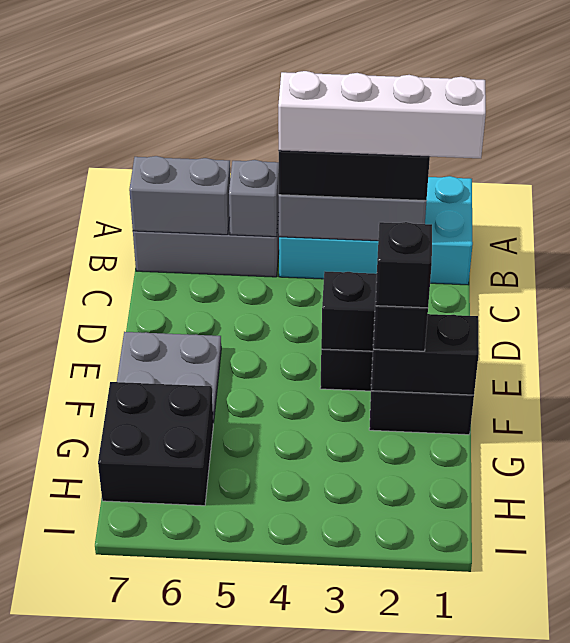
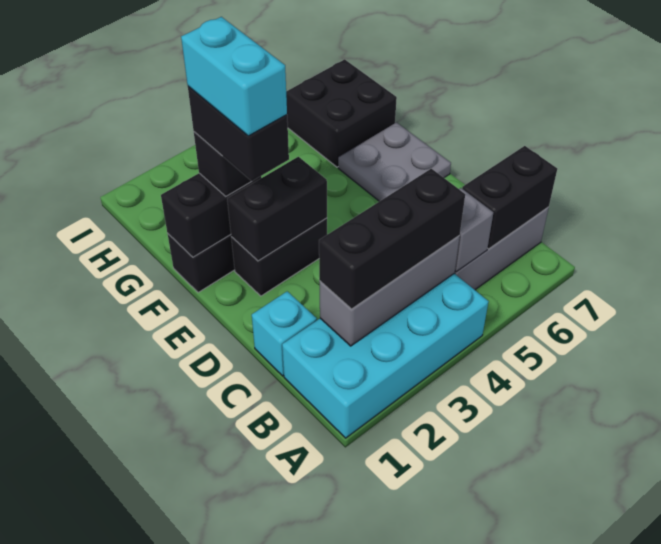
white brick B1:B4 level 4 -> none
grey brick B6:B7 level 2 -> black brick B6:B7 level 2
none -> cyan brick C1 level 1
none -> cyan brick E2:F2 level 5
black brick F2 level 4 -> black brick E2:F2 level 4

